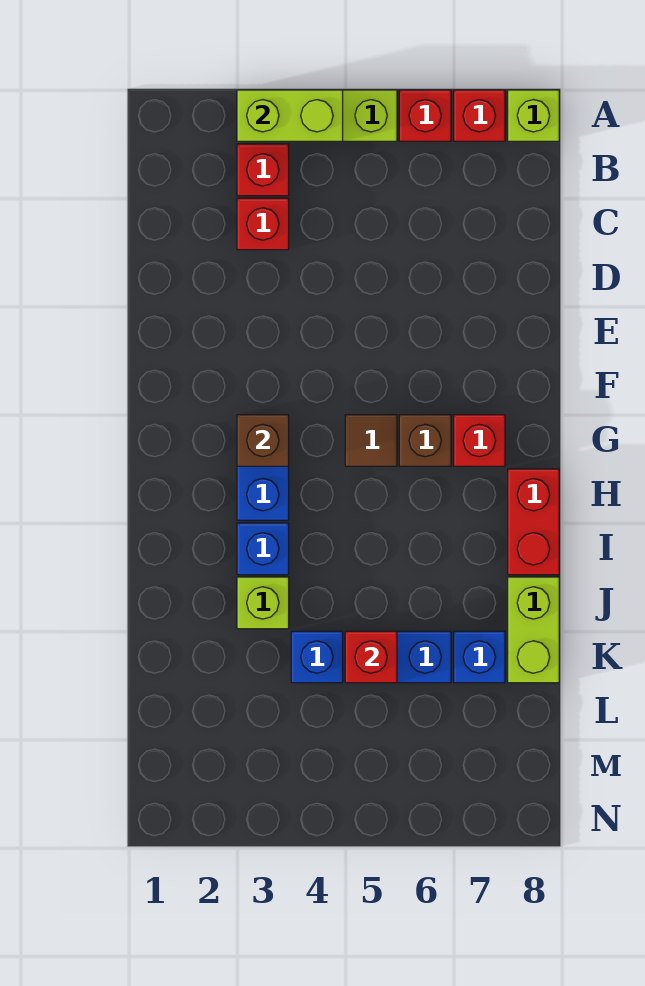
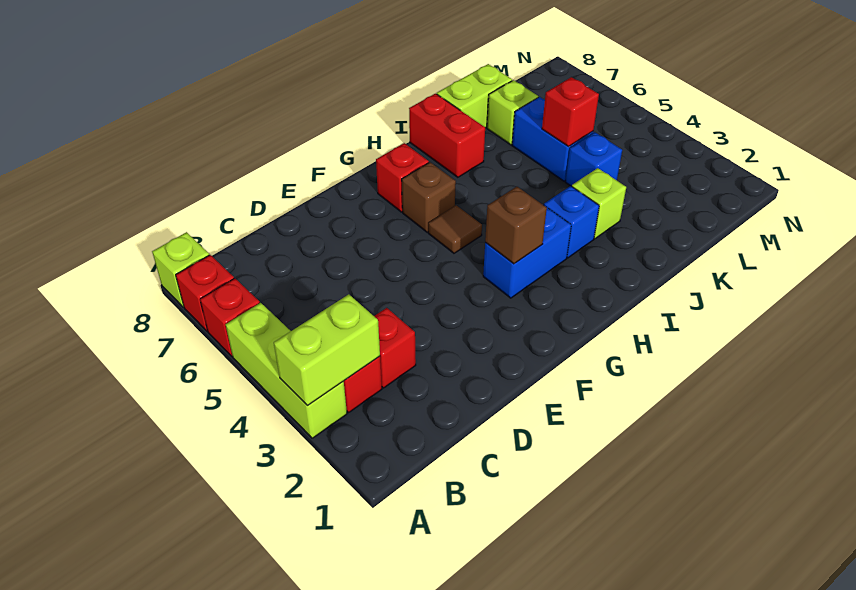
lime brick A3:A4 level 2 -> lime brick A3:B3 level 2
red brick H8:I8 level 1 -> red brick I7:I8 level 1
blue brick K7 level 1 -> lime brick K7 level 1

